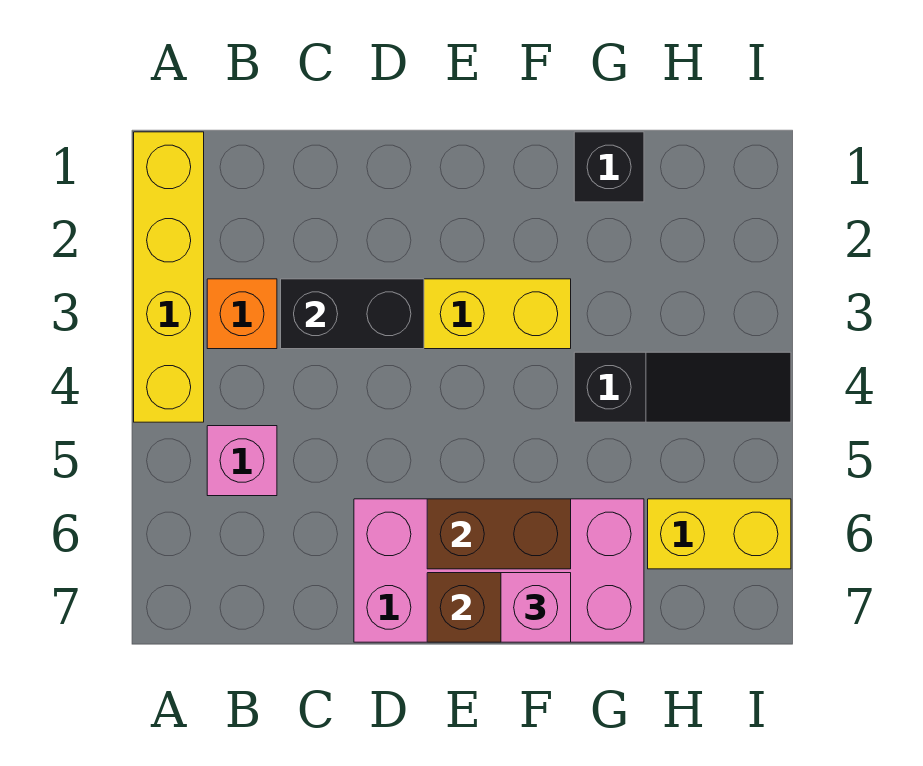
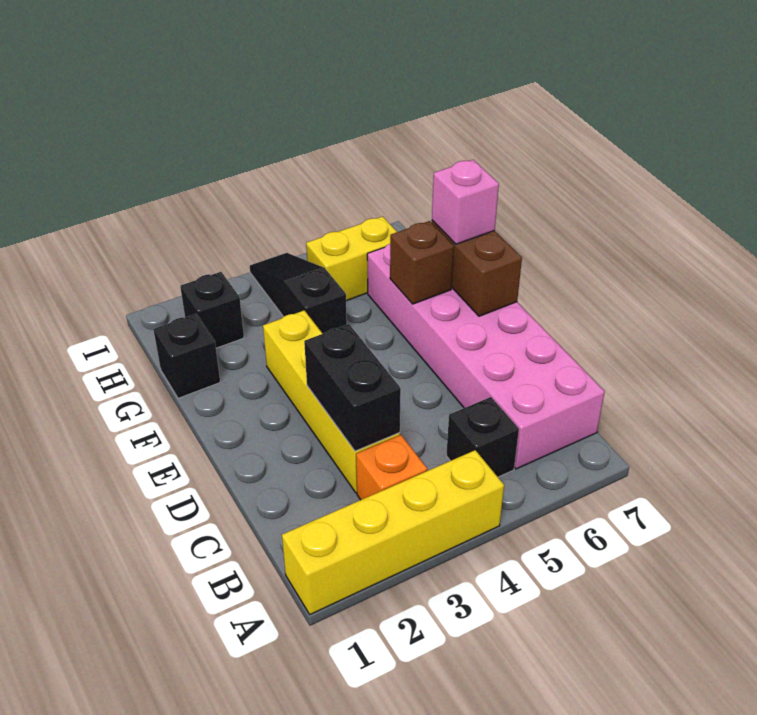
pink brick B5 level 1 -> black brick B5 level 1
pink brick D6:G7 level 1 -> pink brick B6:G7 level 1
brown brick E6:F6 level 2 -> brown brick F6 level 2
none -> black brick H2 level 1
yellow brick H6:I6 level 1 -> yellow brick H5:H6 level 1

